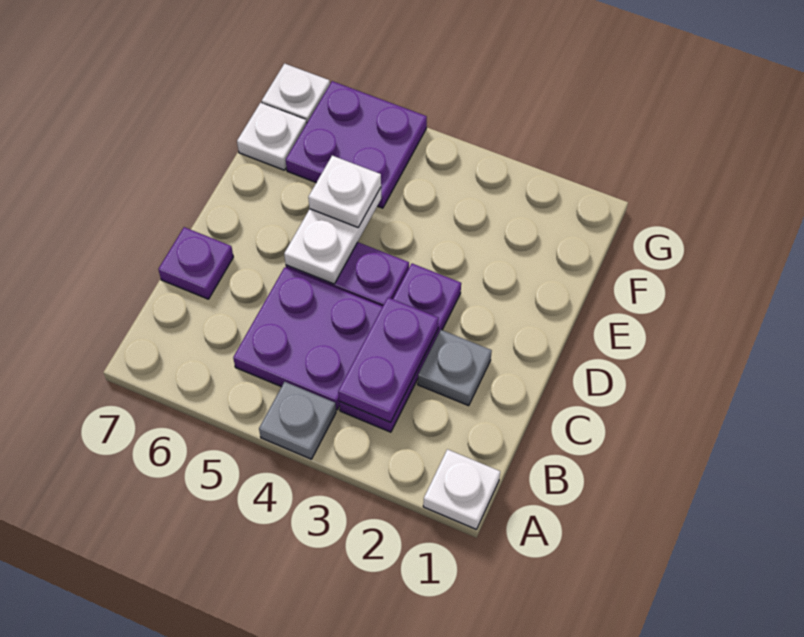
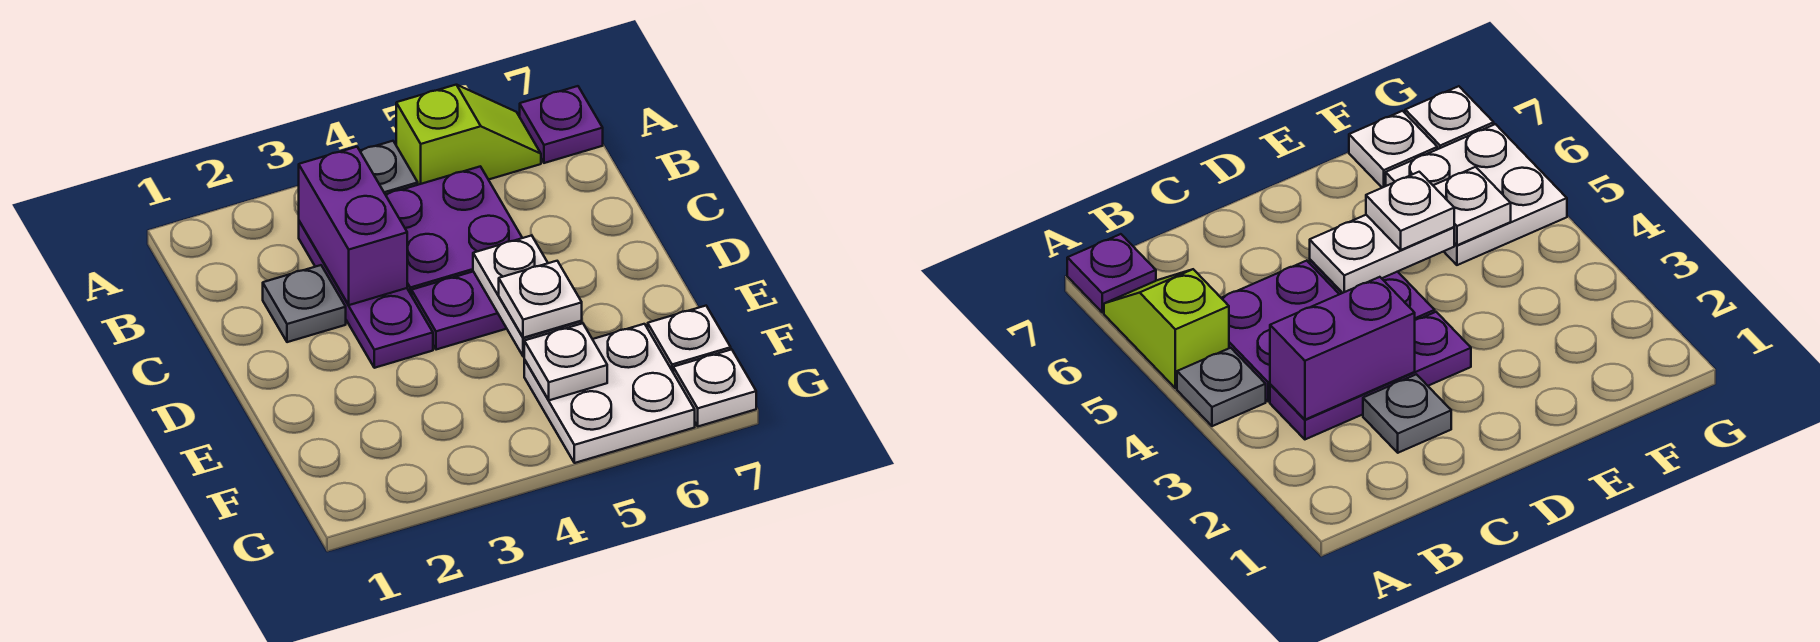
white plate A1 level 1 -> white plate F5 level 2
none -> lime slope A5:A6 level 1 top 5
purple plate B3:C3 level 2 -> purple brick B3:C3 level 2
purple plate C7 level 1 -> purple plate A7 level 1
purple plate F5:G6 level 1 -> white plate F5:G6 level 1

